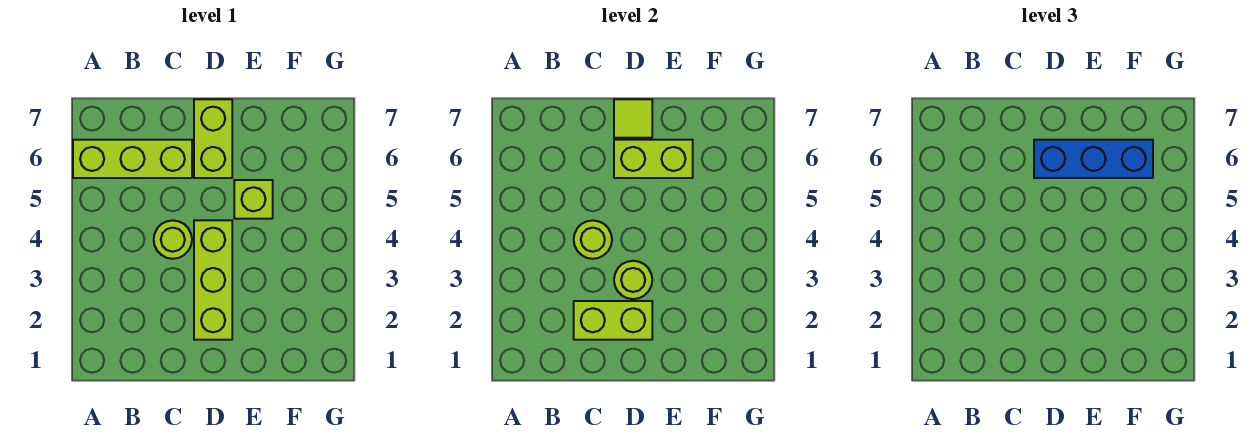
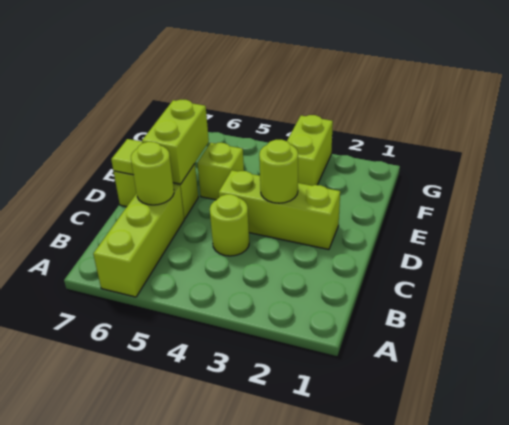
lime brick C2:D2 level 2 -> lime brick F3:G3 level 1
lime round brick C4 level 2 -> lime round brick C6 level 2
blue brick D6:F6 level 3 -> none

